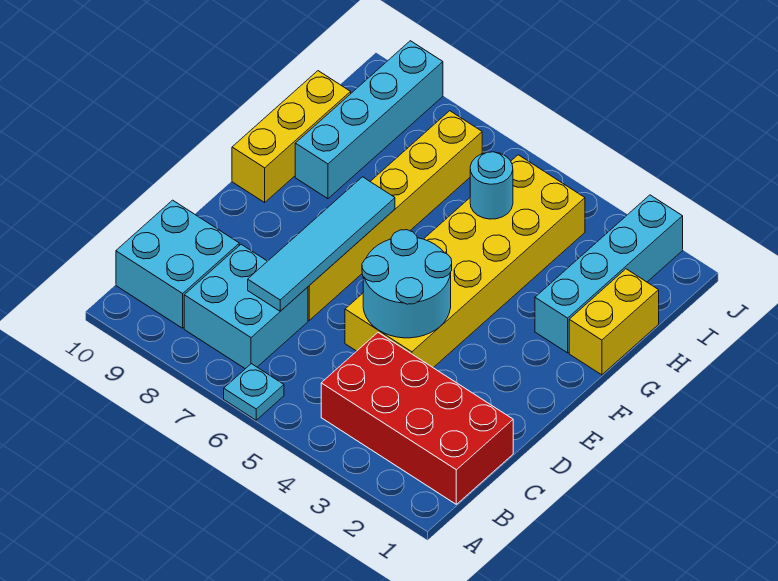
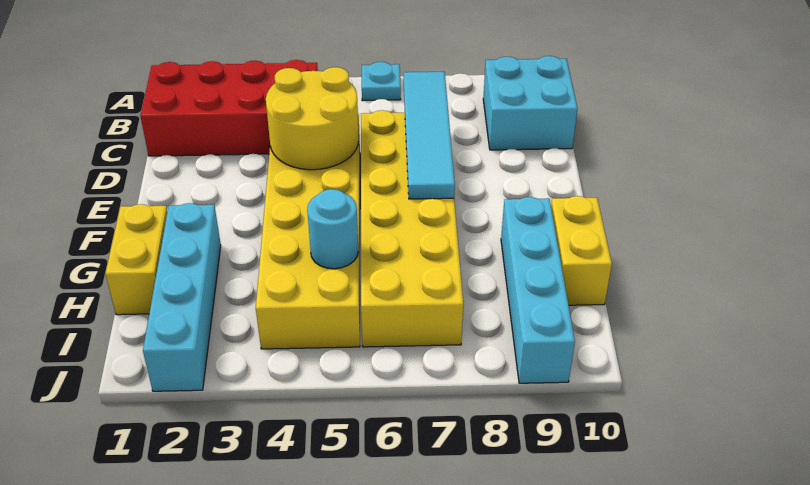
cyan brick B7:C8 level 1 -> none
cyan round brick D4:E5 level 2 -> yellow round brick D4:E5 level 2
yellow brick D7:I7 level 1 -> yellow brick D6:I7 level 1
yellow brick F10:H10 level 1 -> yellow brick G10:H10 level 1

